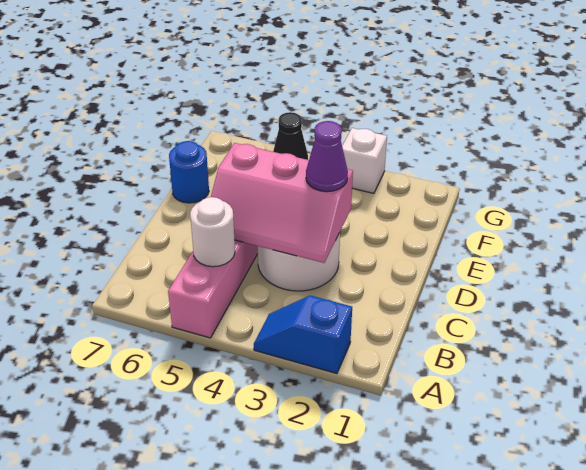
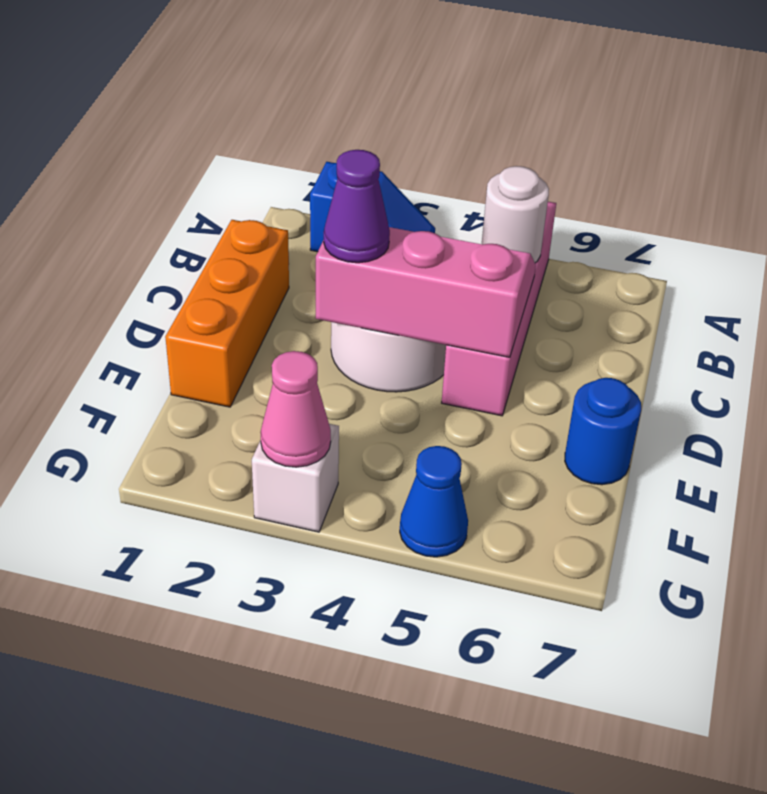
none -> orange brick C1:E1 level 1
none -> pink cone G3 level 2
black cone G5 level 1 -> blue cone G5 level 1

